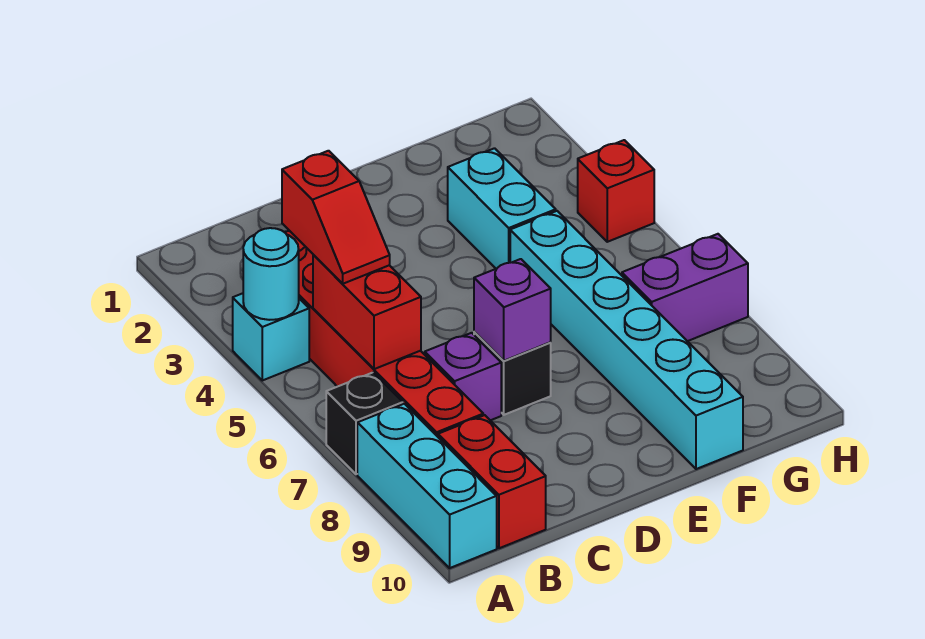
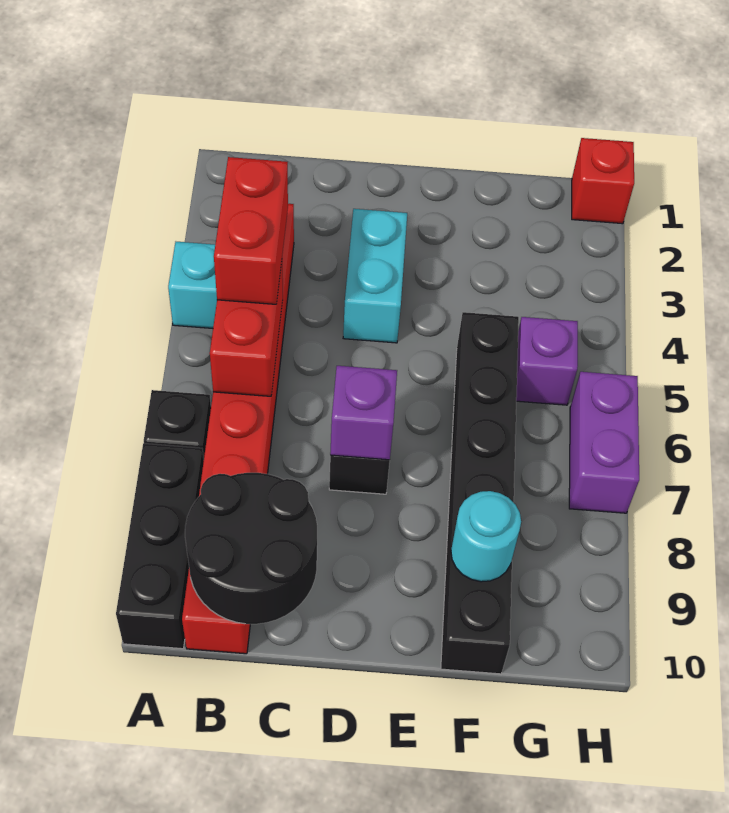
cyan round brick A4 level 2 -> cyan round brick F9 level 2
cyan brick A8:A10 level 1 -> black brick A8:A10 level 1
red slope B4:B5 level 3 top 4 -> red brick B4:B5 level 3
none -> black round brick B9:C10 level 2
purple brick C7 level 1 -> purple brick G5 level 1
cyan brick F3:F4 level 1 -> cyan brick D3:D4 level 1
cyan brick F5:F10 level 1 -> black brick F5:F10 level 1
purple brick G7:H7 level 1 -> purple brick H6:H7 level 1
red brick H4 level 1 -> red brick H1 level 1

